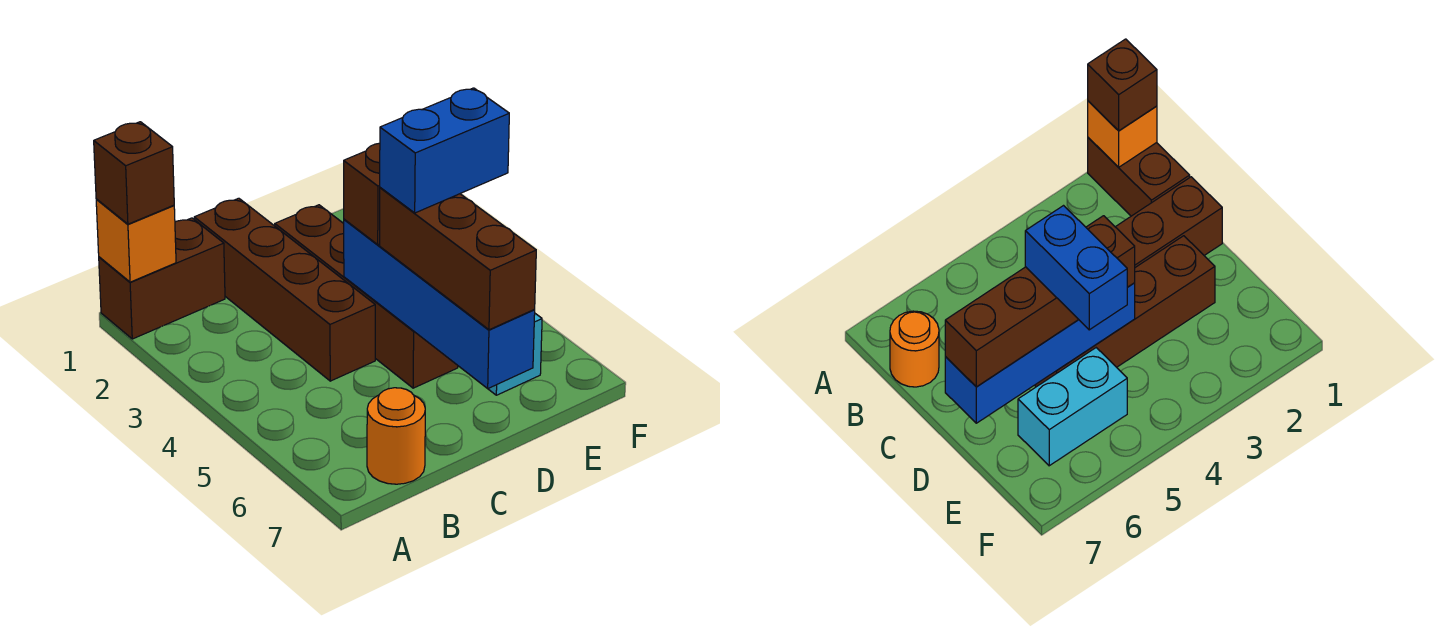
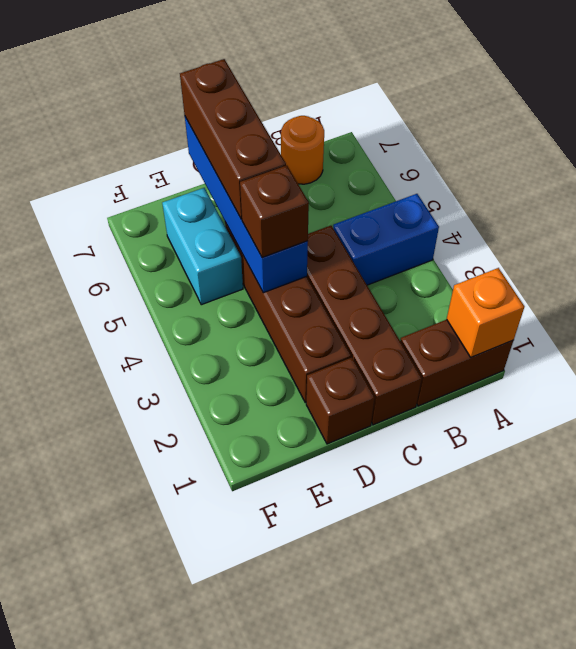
brown brick A1 level 3 -> brown brick D1 level 1
blue brick D5:E5 level 4 -> blue brick A4:B4 level 1

